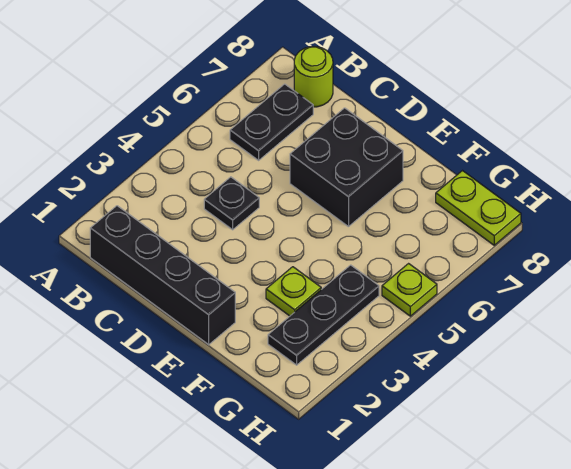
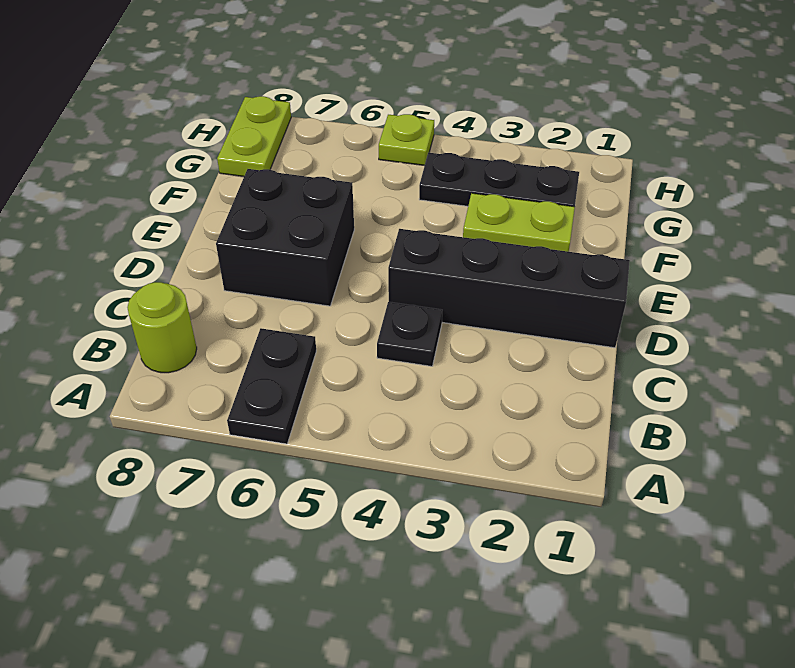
black brick B1:E1 level 1 -> black brick D1:D4 level 1
black plate B6:B7 level 1 -> black plate A6:B6 level 1
lime plate F3 level 1 -> lime plate F2:F3 level 1

